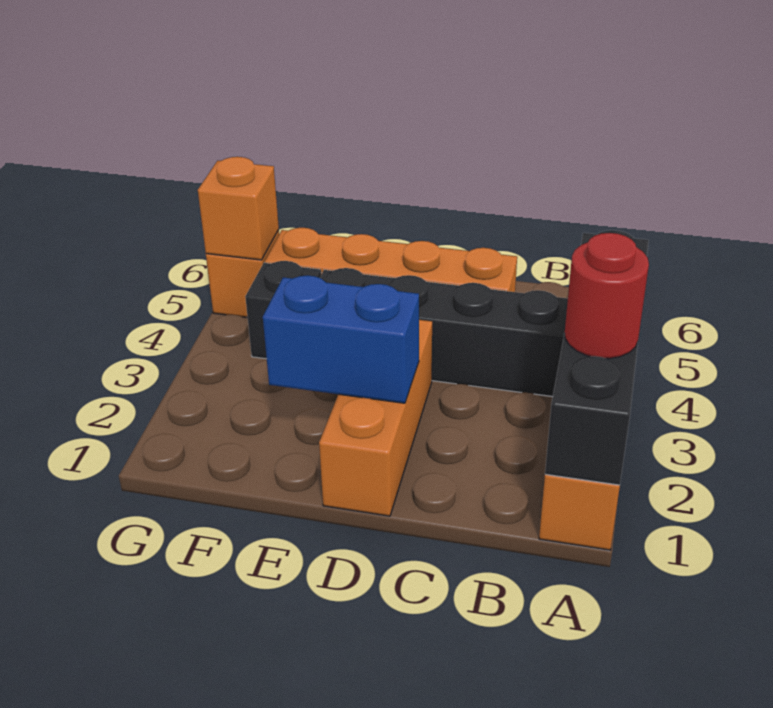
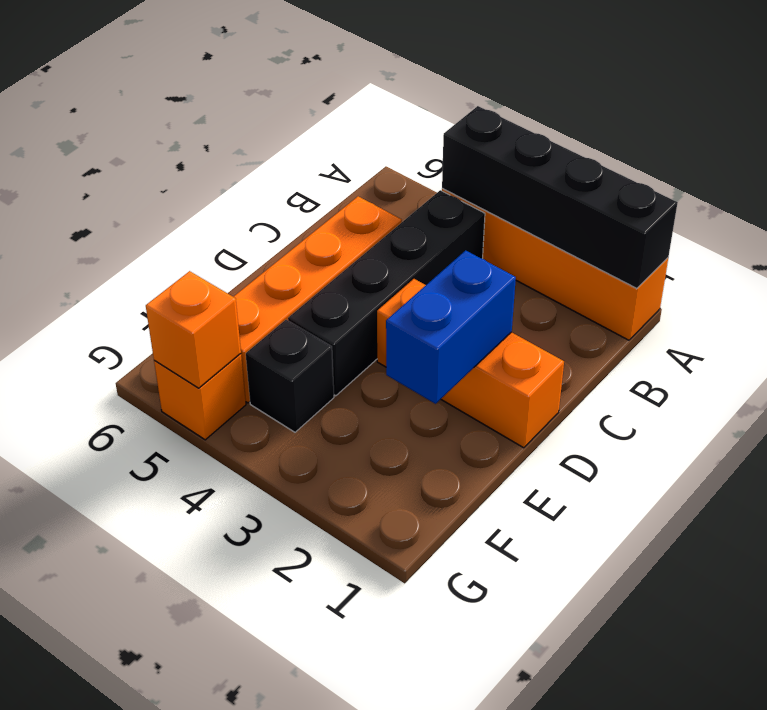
red round brick A2 level 3 -> none

